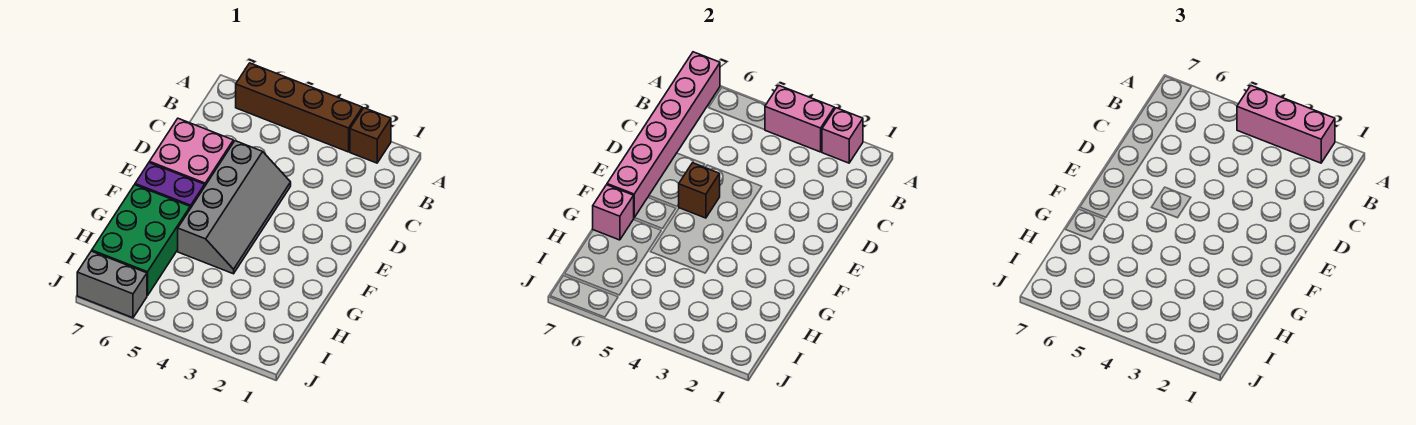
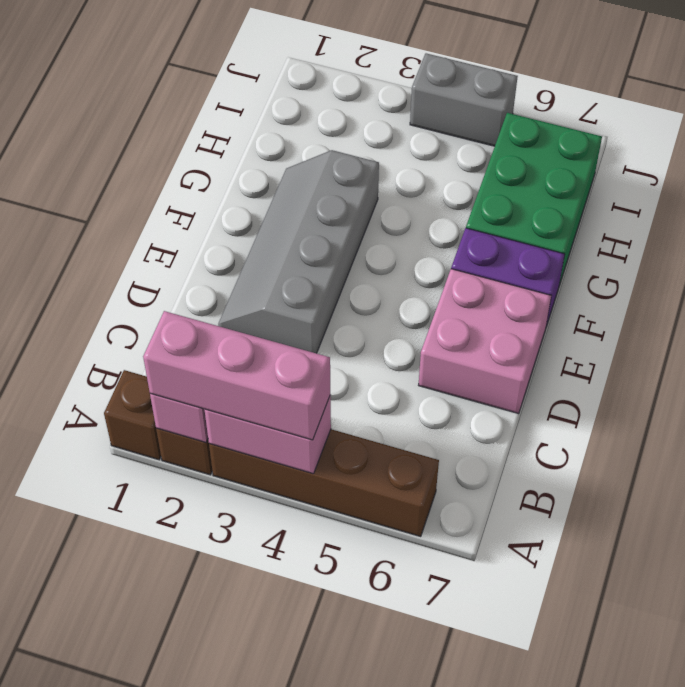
pink brick A7:F7 level 2 -> none
grey slope D4:G5 level 1 top 5 -> grey slope D2:G3 level 1 top 3
brown brick E5 level 2 -> brown brick A1 level 1
pink brick G7 level 2 -> none
grey brick J6:J7 level 1 -> grey brick J4:J5 level 1

